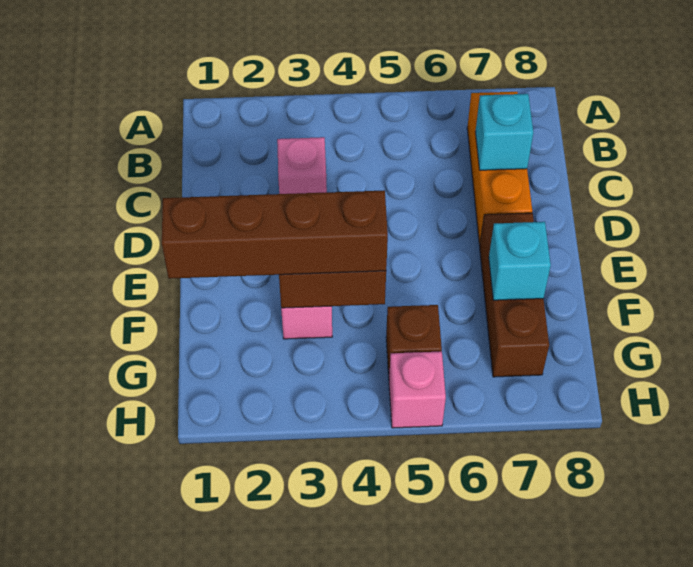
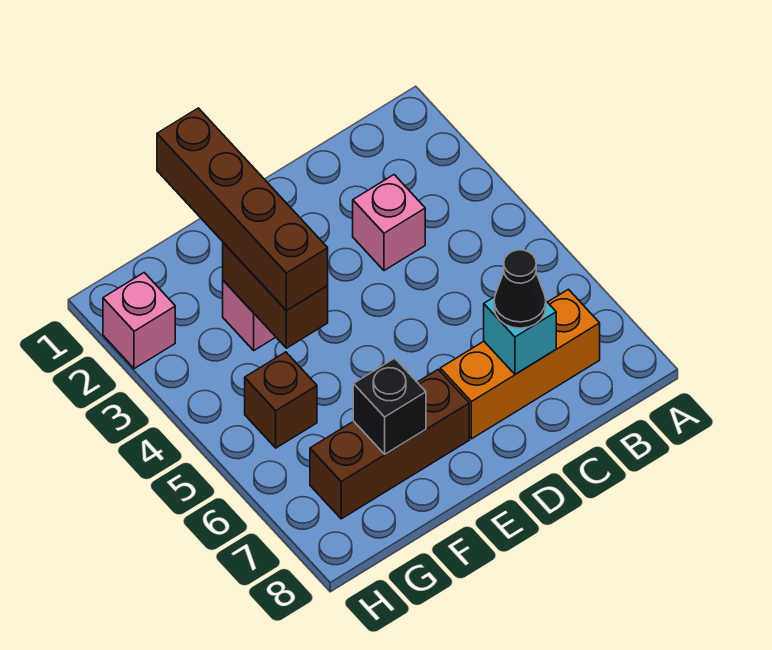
none -> black cone C7 level 3
cyan brick F7 level 2 -> black brick F7 level 2
pink brick H5 level 1 -> pink brick H2 level 1

